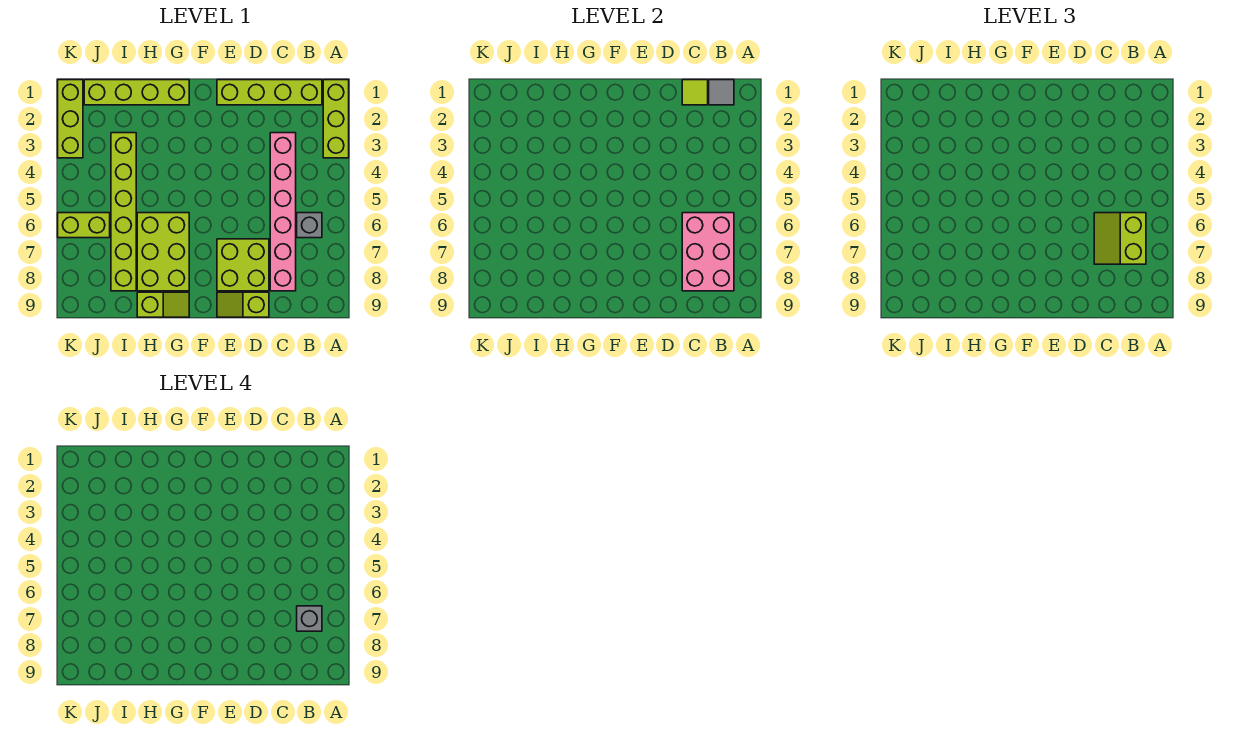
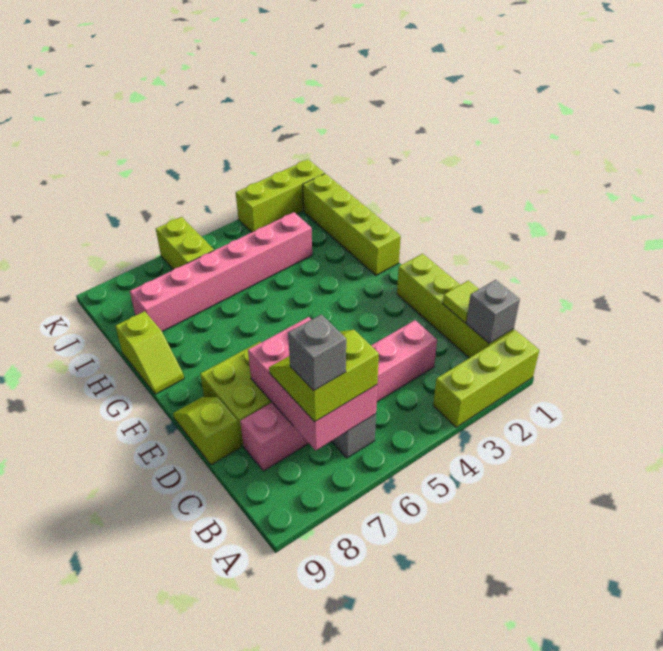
grey tile B1 level 2 -> grey brick B1 level 2
pink brick B6:C8 level 2 -> pink brick B6:D7 level 2
lime brick G6:H8 level 1 -> none
lime brick I3:I8 level 1 -> pink brick I3:I8 level 1

